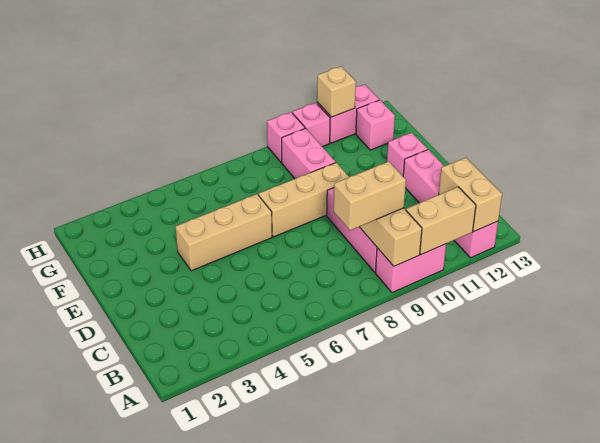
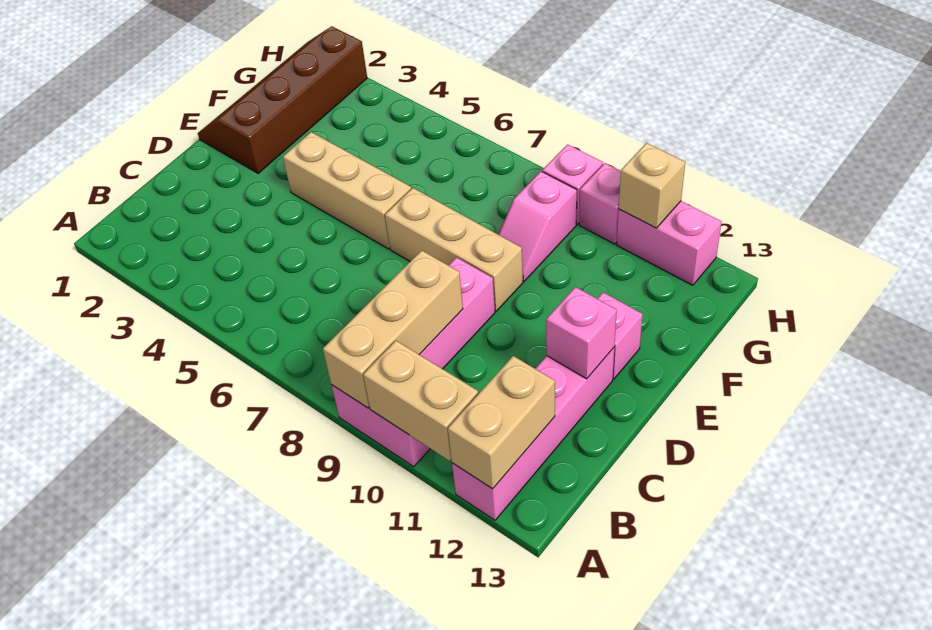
tan brick B8:B9 level 3 -> none
none -> brown slope E1:H2 level 1 top 2
pink brick F9:G9 level 1 -> pink slope F9:G9 level 1 top G
pink brick G12 level 1 -> pink brick D12 level 2

